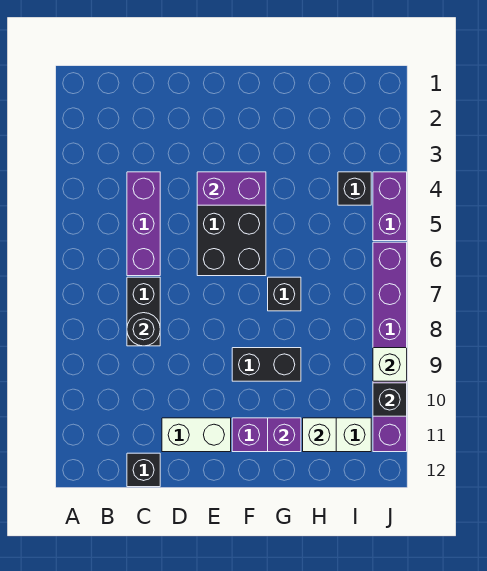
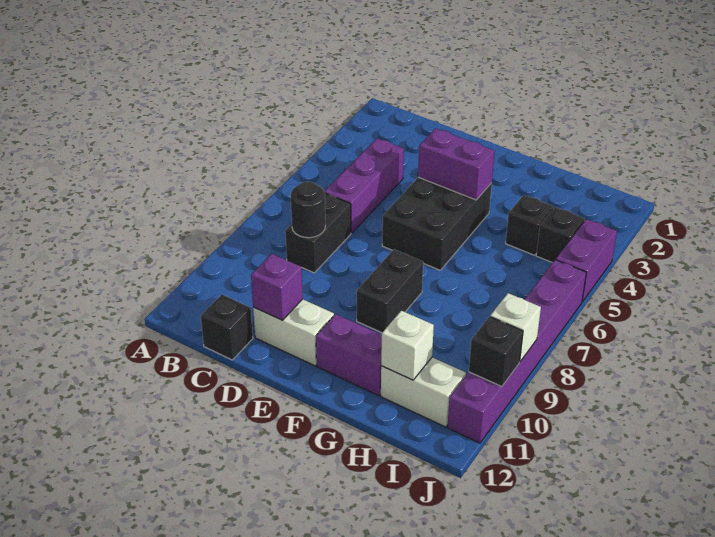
black brick F9:G9 level 1 -> black brick F8:F9 level 1
black brick G7 level 1 -> black brick H4 level 1
purple brick G11 level 2 -> purple brick D11 level 2

